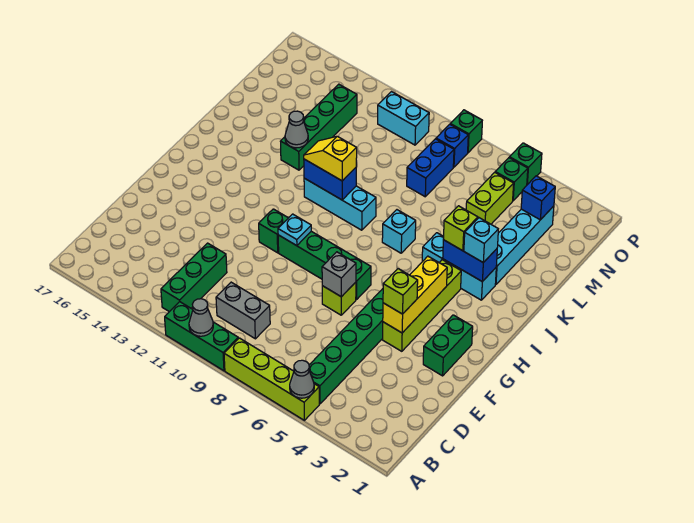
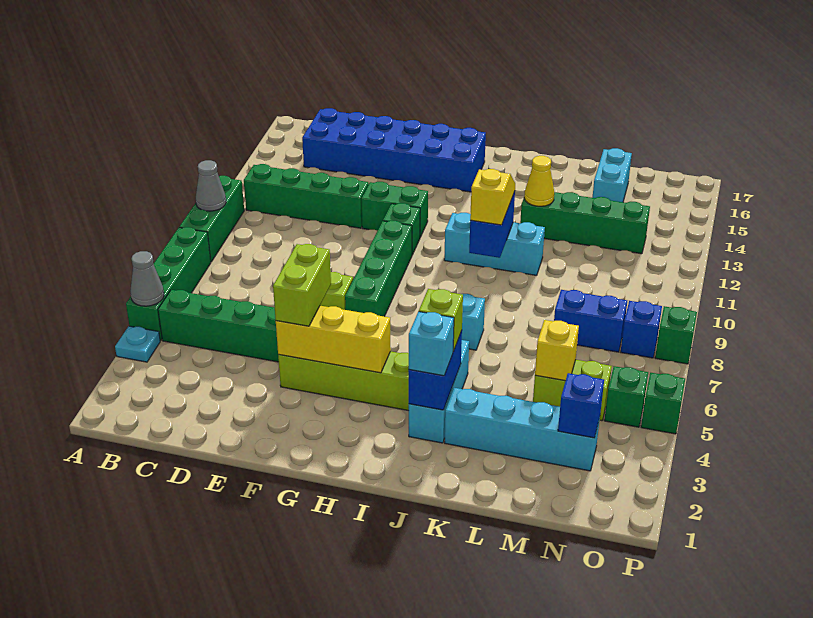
lime brick A5:A8 level 1 -> green brick A5:A8 level 1
green brick B12:D12 level 1 -> green brick B12:E12 level 1
grey brick C9:C10 level 1 -> none
none -> blue brick C15:H16 level 1
green brick F2:G2 level 1 -> green brick F12:G12 level 1
lime brick F4 level 3 -> lime brick F4:F5 level 3
grey brick F7 level 2 -> none
cyan plate G10 level 2 -> cyan plate A4 level 1
cyan brick J9:J11 level 1 -> cyan brick I11:K11 level 1
grey cone K13 level 2 -> yellow cone K13 level 2
none -> yellow brick M5 level 2
cyan brick O10:O11 level 1 -> cyan brick M15:M16 level 1

